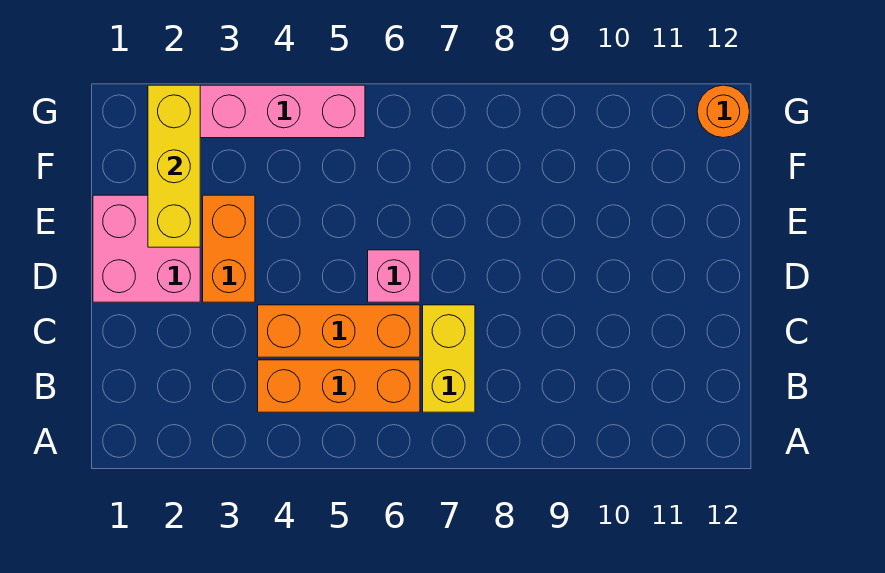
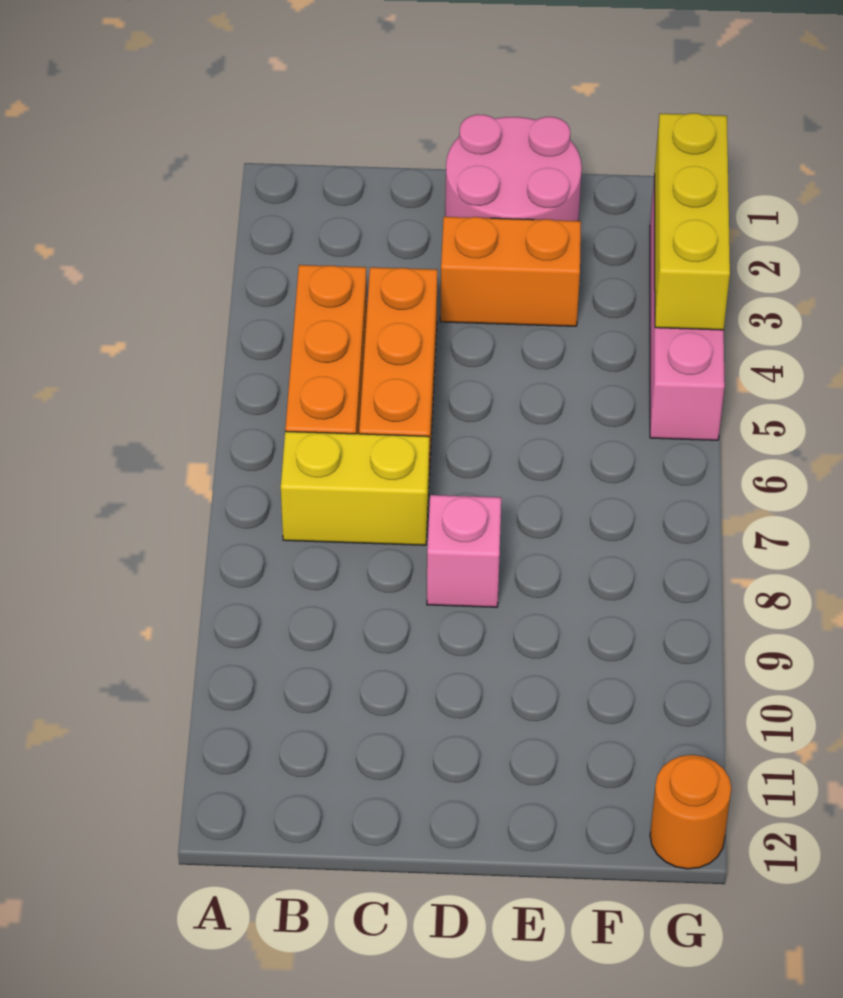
pink brick D1:E2 level 1 -> pink round brick D1:E2 level 1
pink brick D6 level 1 -> pink brick D8 level 1
yellow brick E2:G2 level 2 -> yellow brick G2:G4 level 2

